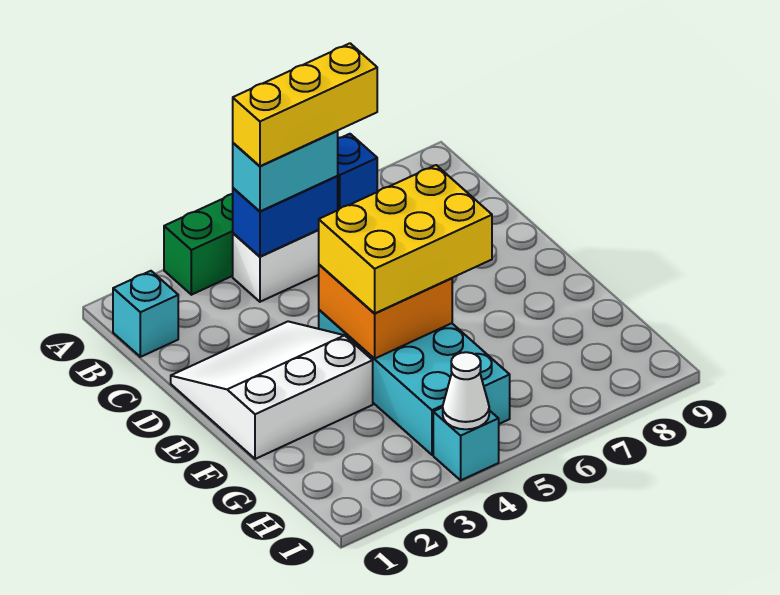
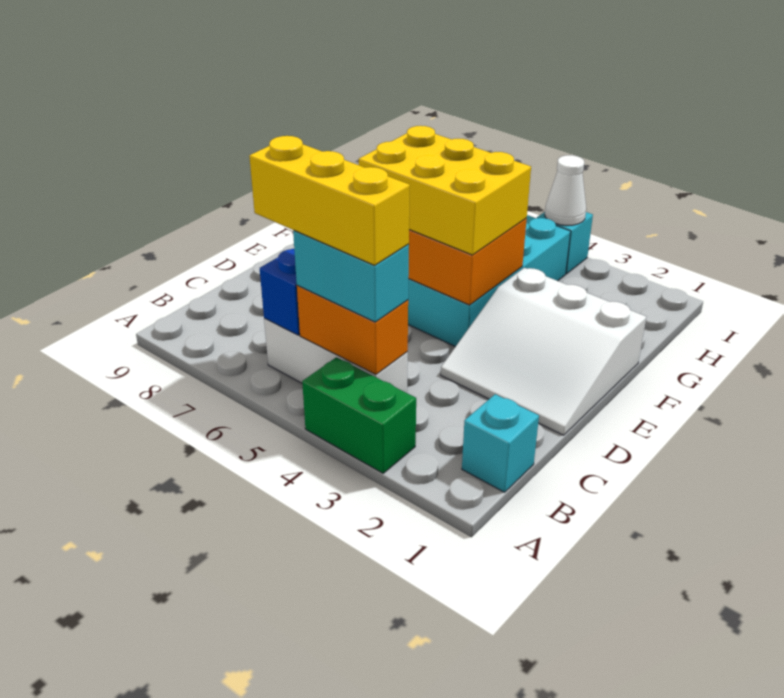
blue brick B4:B5 level 2 -> orange brick B4:B5 level 2

